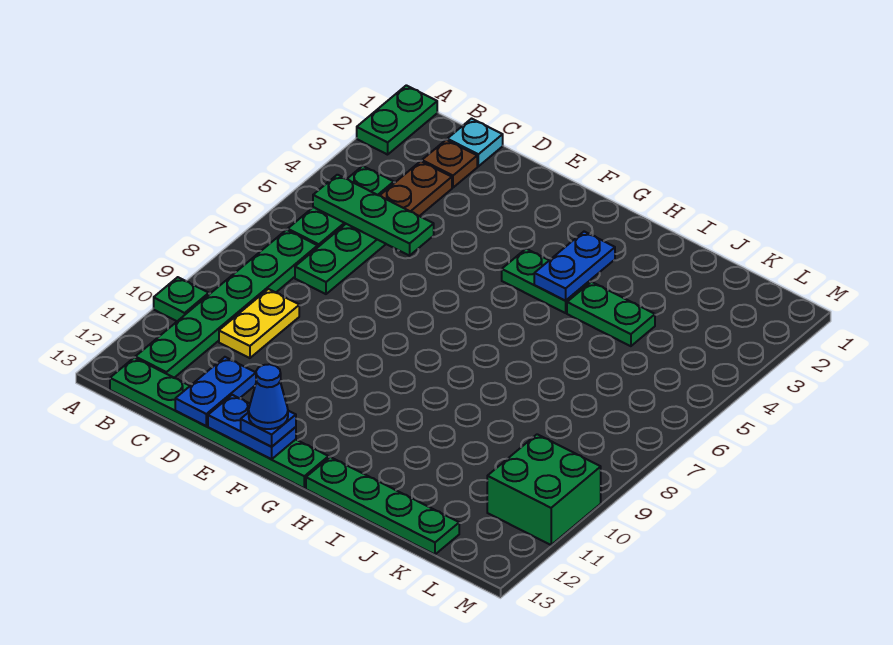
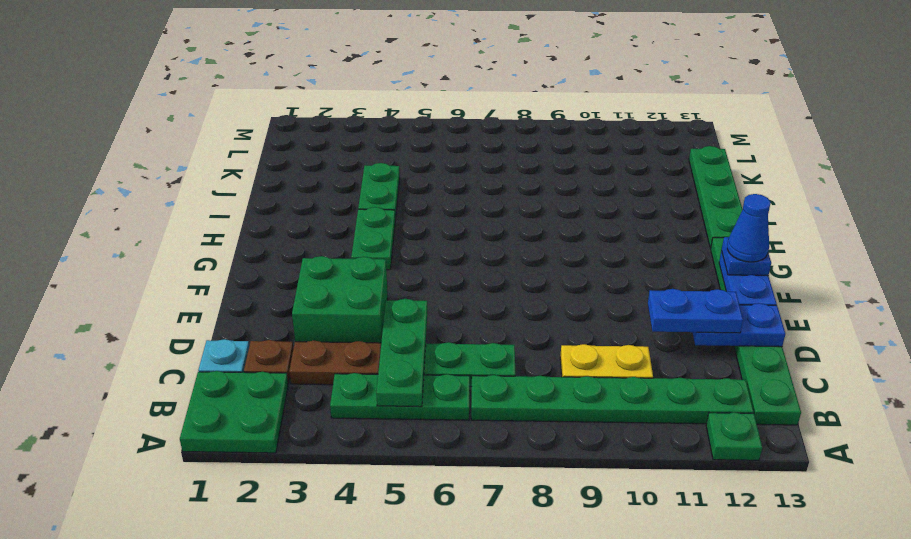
green plate A1:A2 level 1 -> green plate A1:B2 level 1
green plate A10 level 1 -> green plate A12 level 1
blue plate H3:H4 level 2 -> blue plate D11:D12 level 3
green brick L10:M11 level 1 -> green brick D3:E4 level 1

